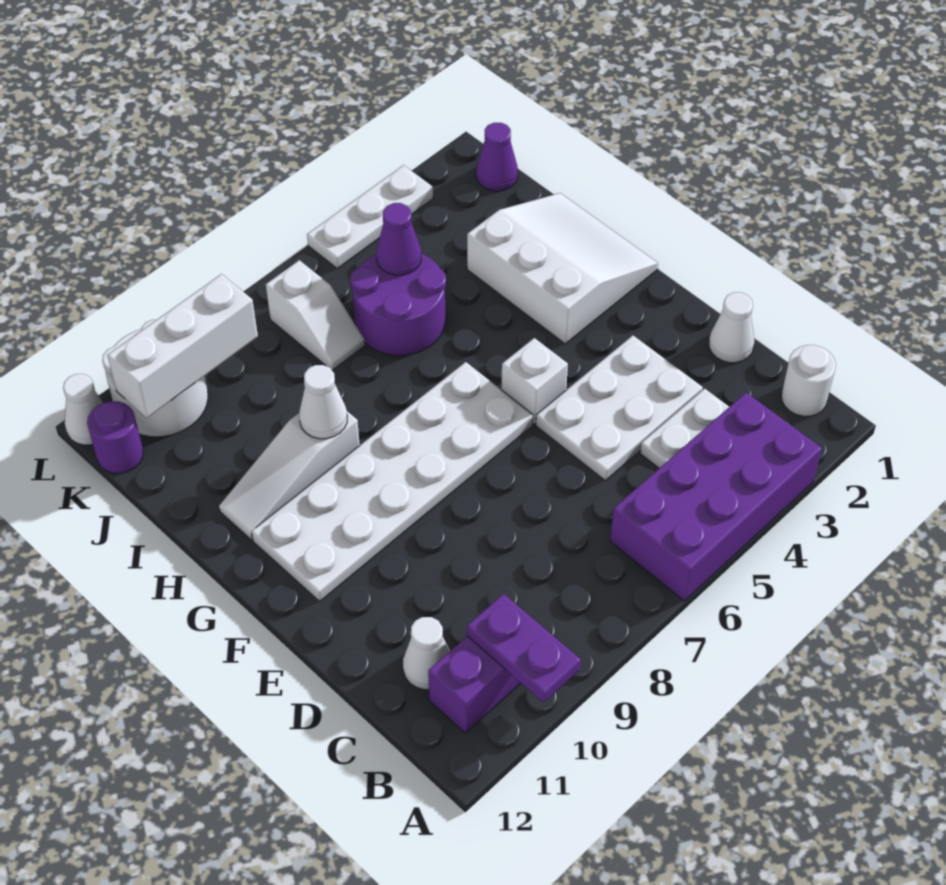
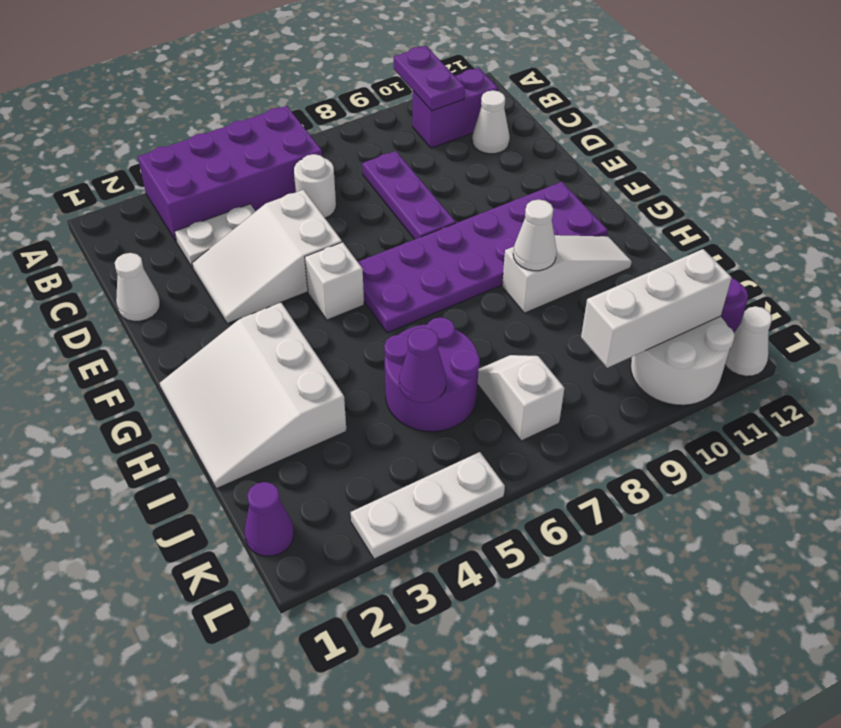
white round brick B1 level 1 -> white round brick C6 level 1
none -> purple plate C8:E8 level 1
white plate D3:E5 level 1 -> white slope D3:E5 level 1 top 5
white plate F6:G11 level 1 -> purple plate F6:G11 level 1

